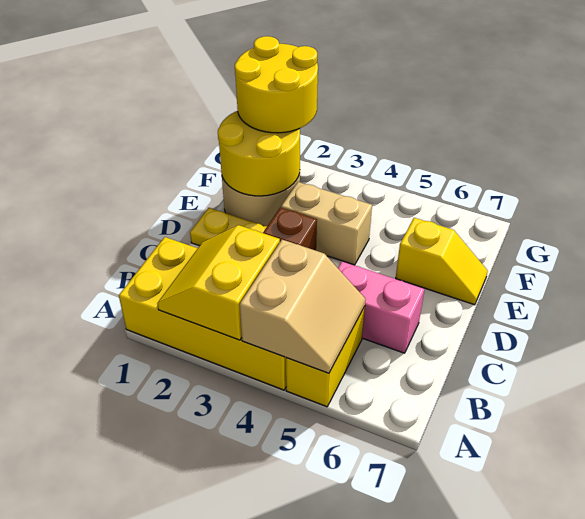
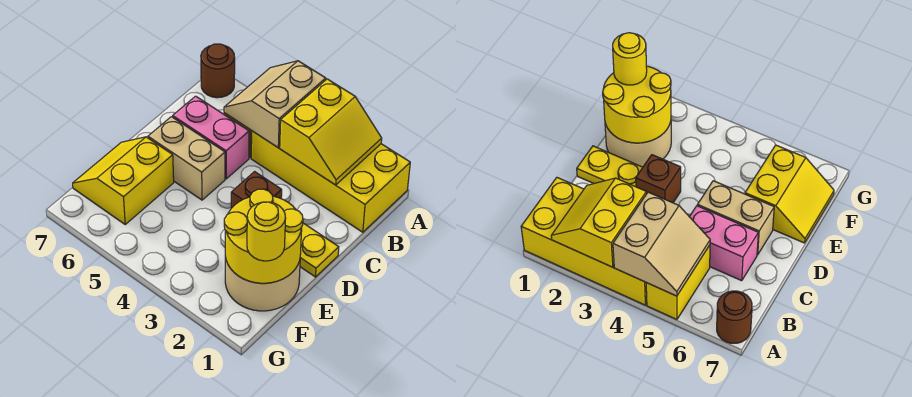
none -> brown round brick A7 level 1
tan brick E3:E4 level 1 -> tan brick D5:D6 level 1
yellow slope E6:E7 level 1 top 6 -> yellow slope E6:F7 level 1 top 6
yellow round brick F1:G2 level 3 -> yellow round brick F1 level 3

